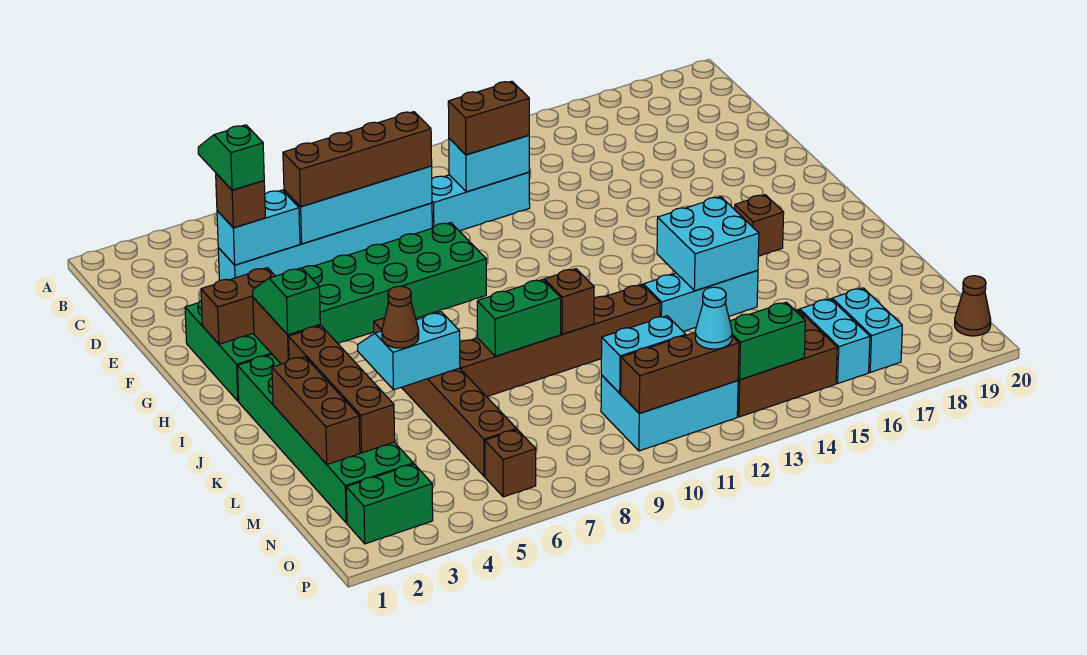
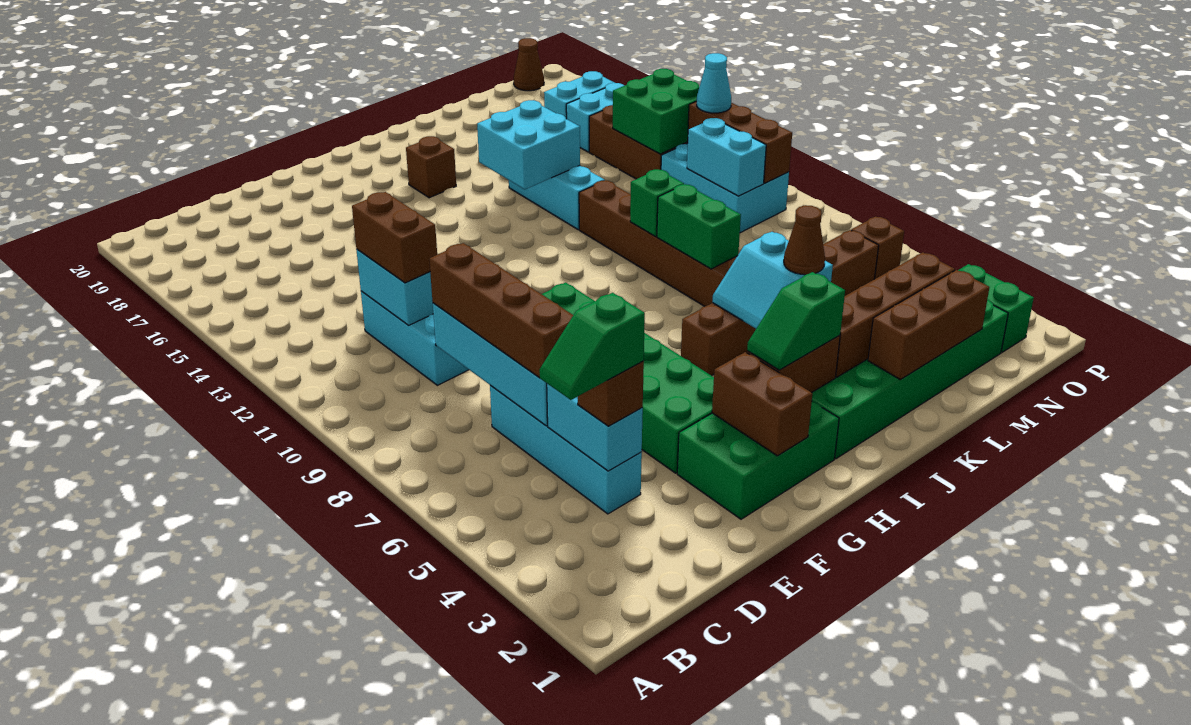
cyan brick D4:D9 level 1 -> cyan brick D4:D7 level 1
brown brick K10 level 2 -> green brick K10 level 2
green brick O13:O14 level 2 -> green brick N13:O14 level 2

